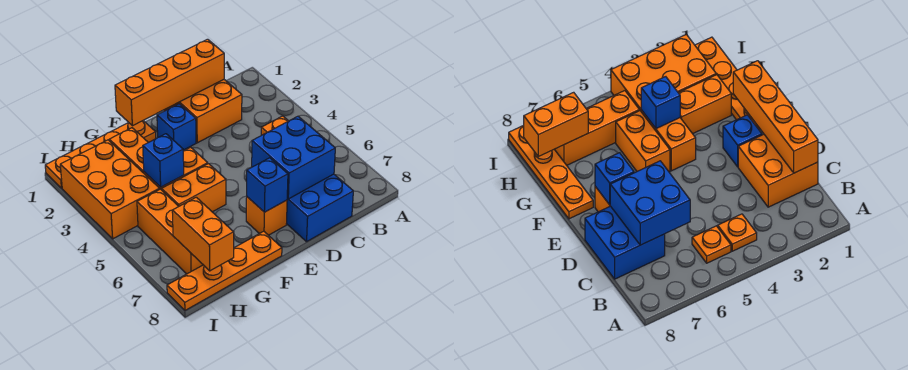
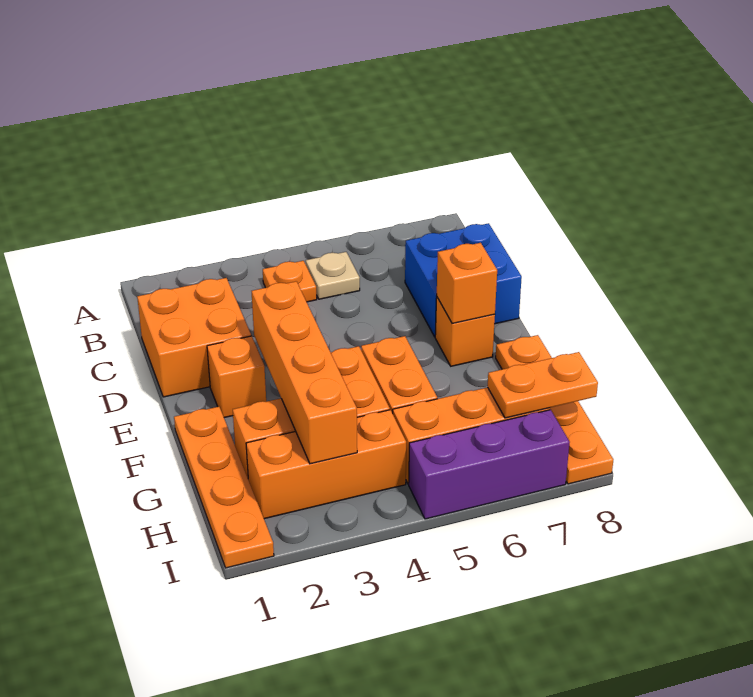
orange plate B5 level 1 -> tan plate B5 level 1
orange brick C1:F1 level 2 -> orange brick E3:H3 level 2
blue brick C6:D7 level 2 -> none
blue brick E2 level 1 -> orange brick E2 level 1
blue brick E7 level 2 -> orange brick E7 level 2
blue brick G4 level 2 -> none
orange brick H2:I4 level 1 -> orange brick H2:H4 level 1
orange brick H7:H8 level 2 -> orange plate H7:H8 level 2
none -> purple brick I5:I7 level 1

